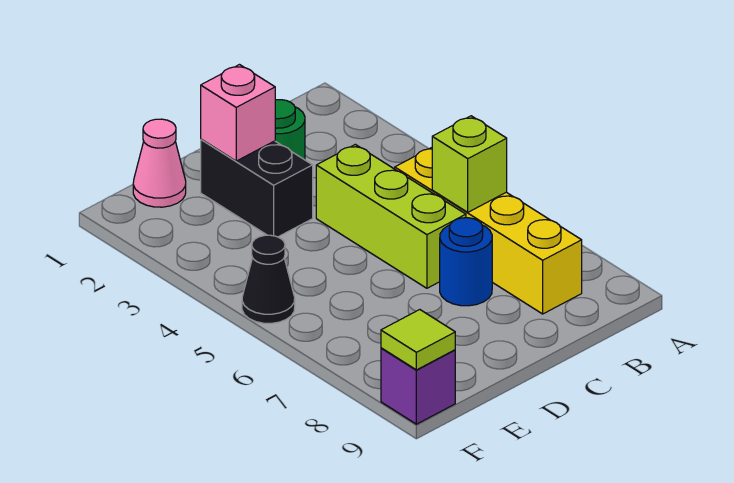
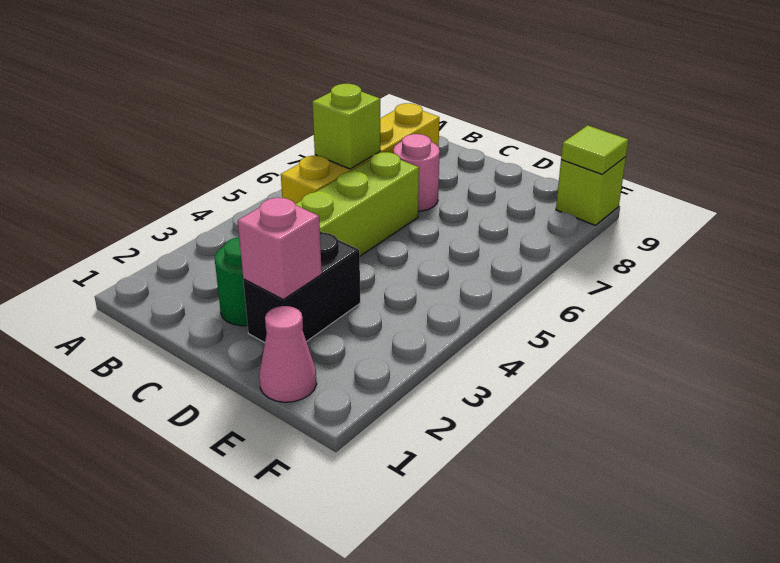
blue round brick C7 level 1 -> pink round brick C7 level 1
black cone F5 level 1 -> none
purple brick F9 level 1 -> lime brick F9 level 1

